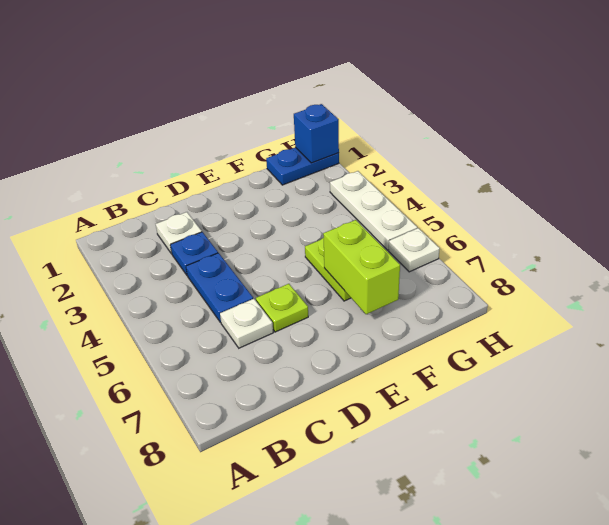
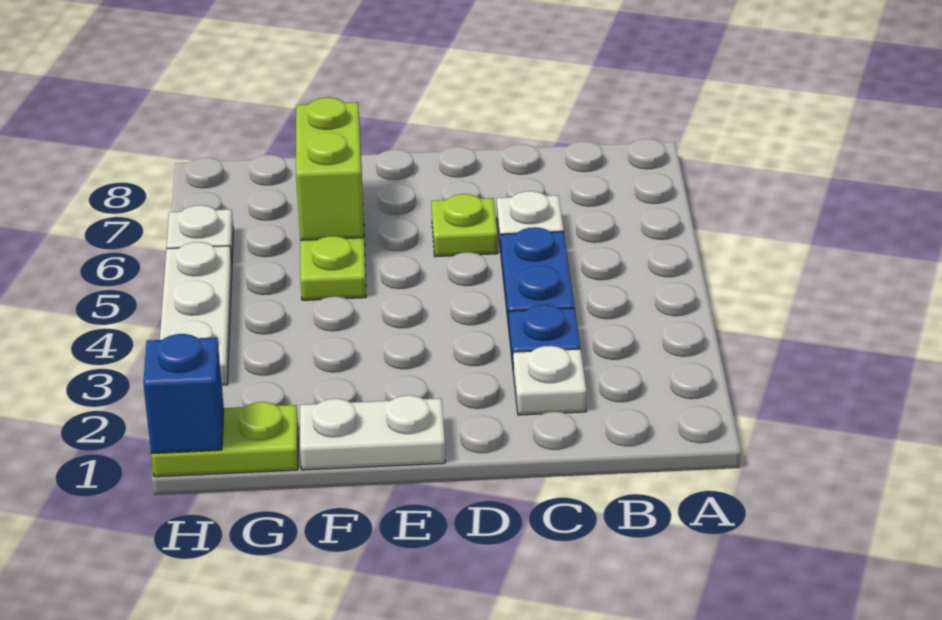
none -> white plate E1:F1 level 1
blue plate G1:H1 level 1 -> lime plate G1:H1 level 1

